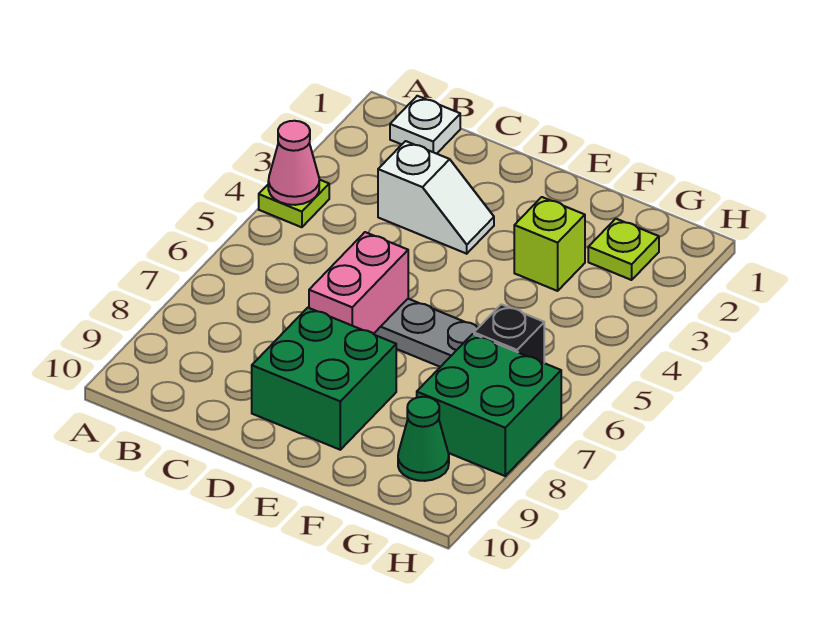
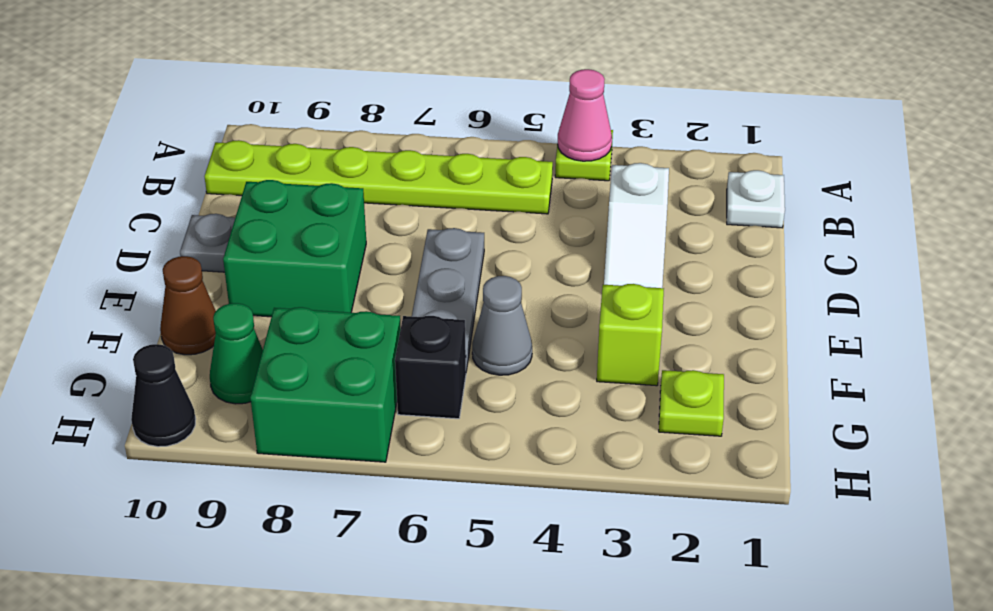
none -> lime plate B5:B10 level 1
pink brick D6:D7 level 2 -> none
none -> grey plate D10 level 1
none -> grey cone F5 level 1
none -> brown cone F10 level 1
none -> black cone H10 level 1

